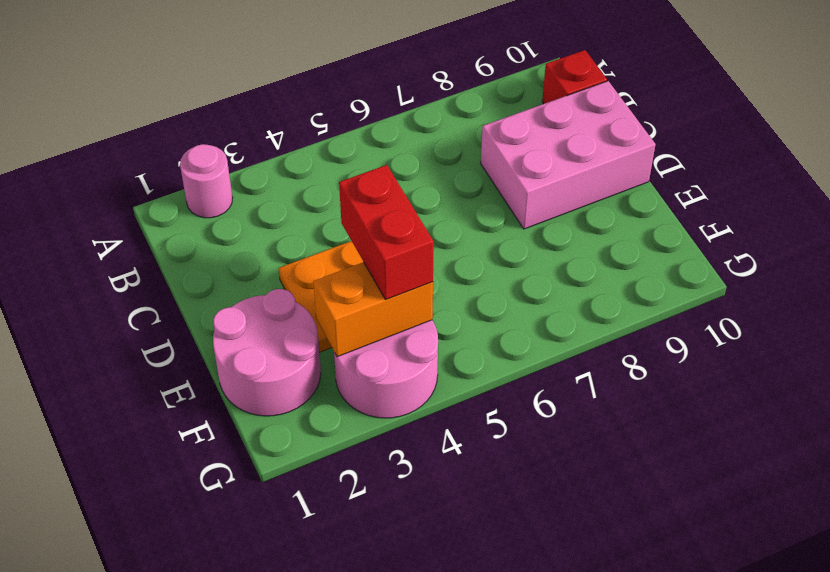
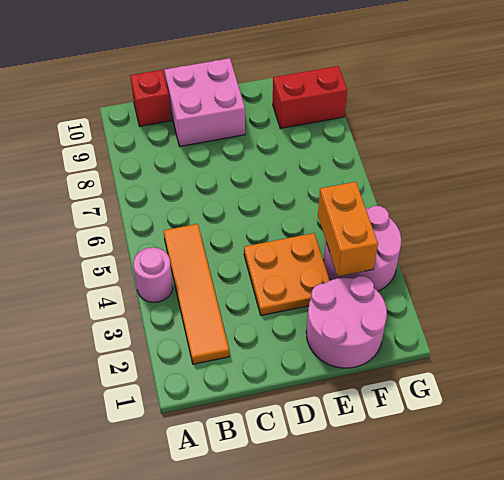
pink round brick A2 level 1 -> pink round brick A4 level 1
none -> orange tile B2:B5 level 1
pink brick C8:D10 level 1 -> pink brick C9:D10 level 1
red brick E4:F4 level 3 -> red brick F9:G9 level 1

